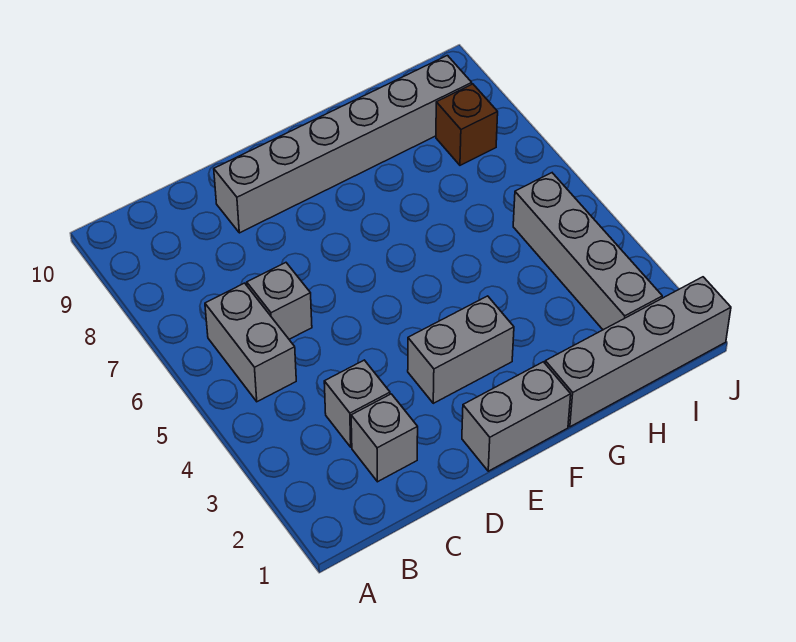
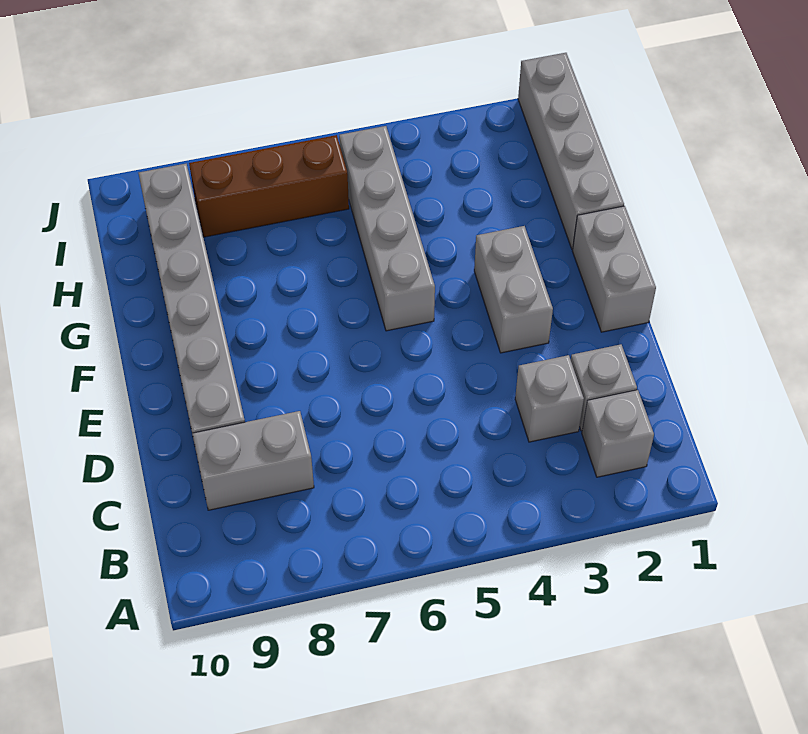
grey brick B5:B6 level 1 -> grey brick C8:C9 level 1
grey brick C6 level 1 -> grey brick B2 level 1
grey brick I2:I5 level 1 -> grey brick F5:I5 level 1
brown brick I8 level 1 -> brown brick I6:I8 level 1

